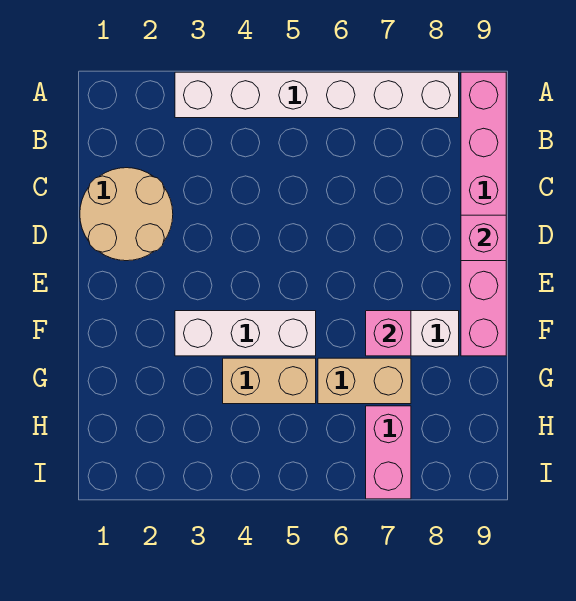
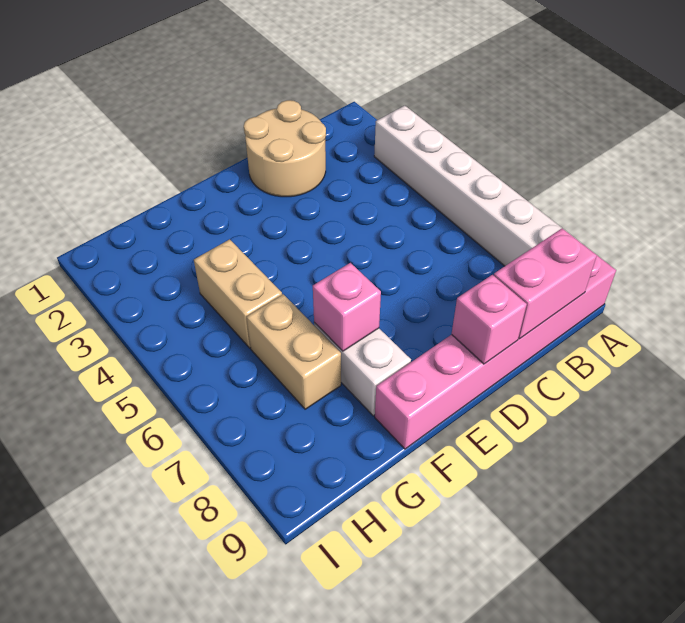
white brick F3:F5 level 1 -> none
pink brick H7:I7 level 1 -> pink brick B9:C9 level 2

